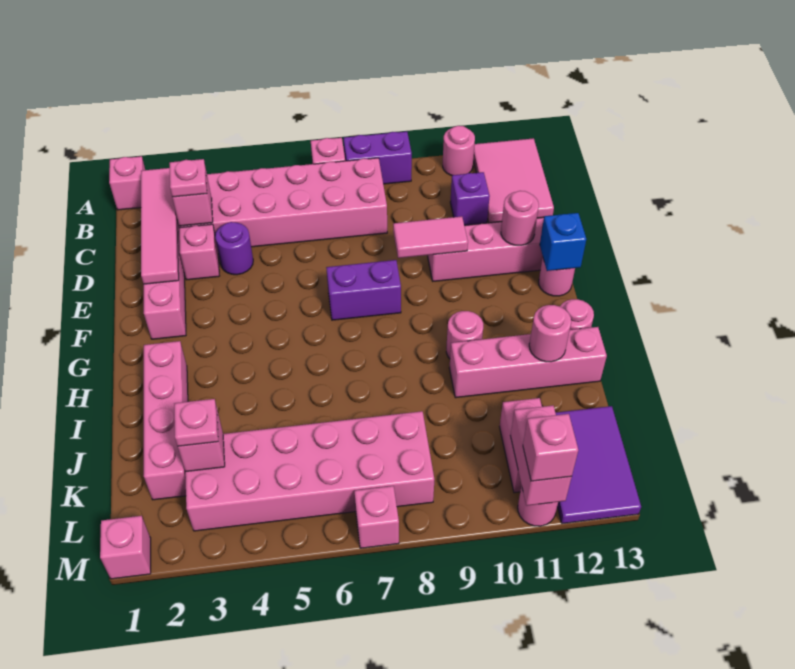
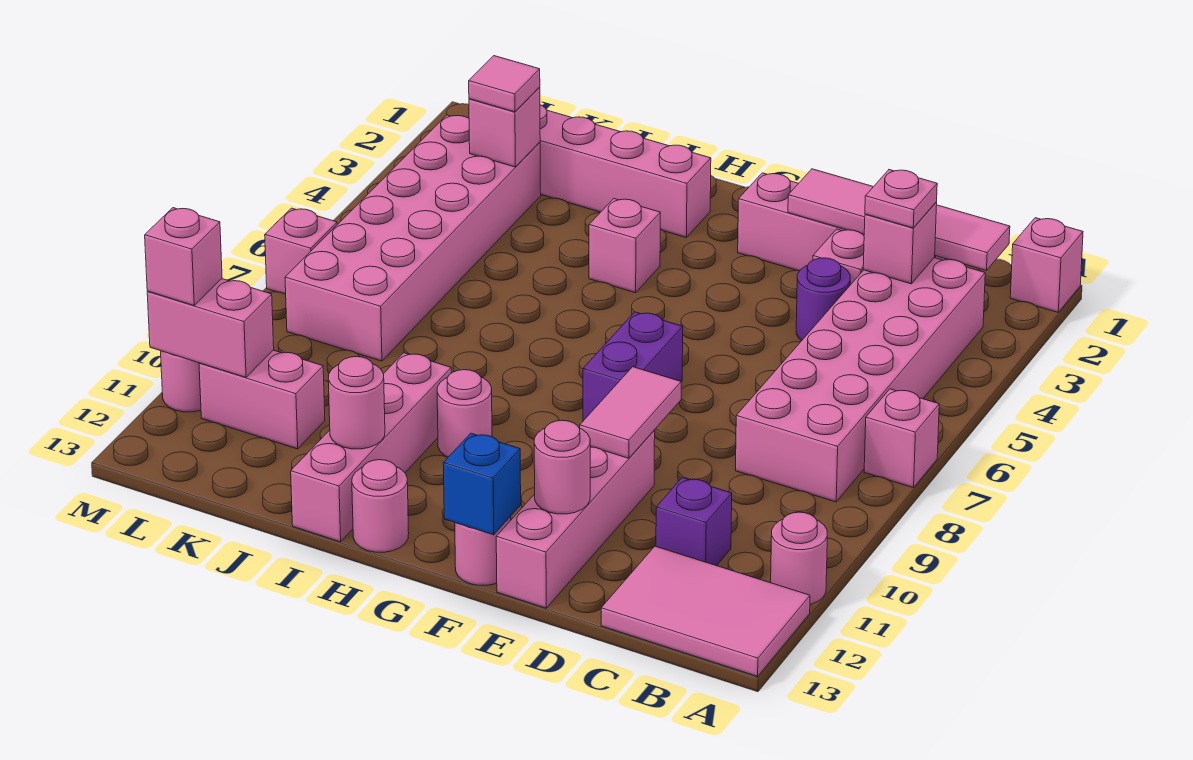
purple brick A8:A9 level 1 -> none
pink plate K3 level 3 -> pink tile K3 level 3
purple tile K12:M13 level 1 -> none
pink brick M1 level 1 -> pink brick H4 level 1

